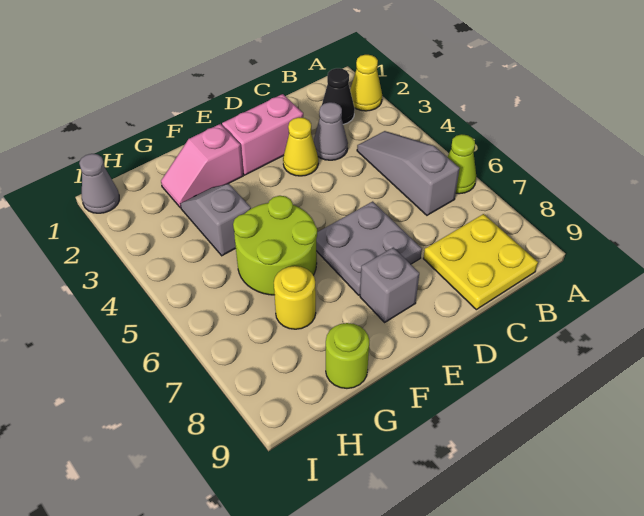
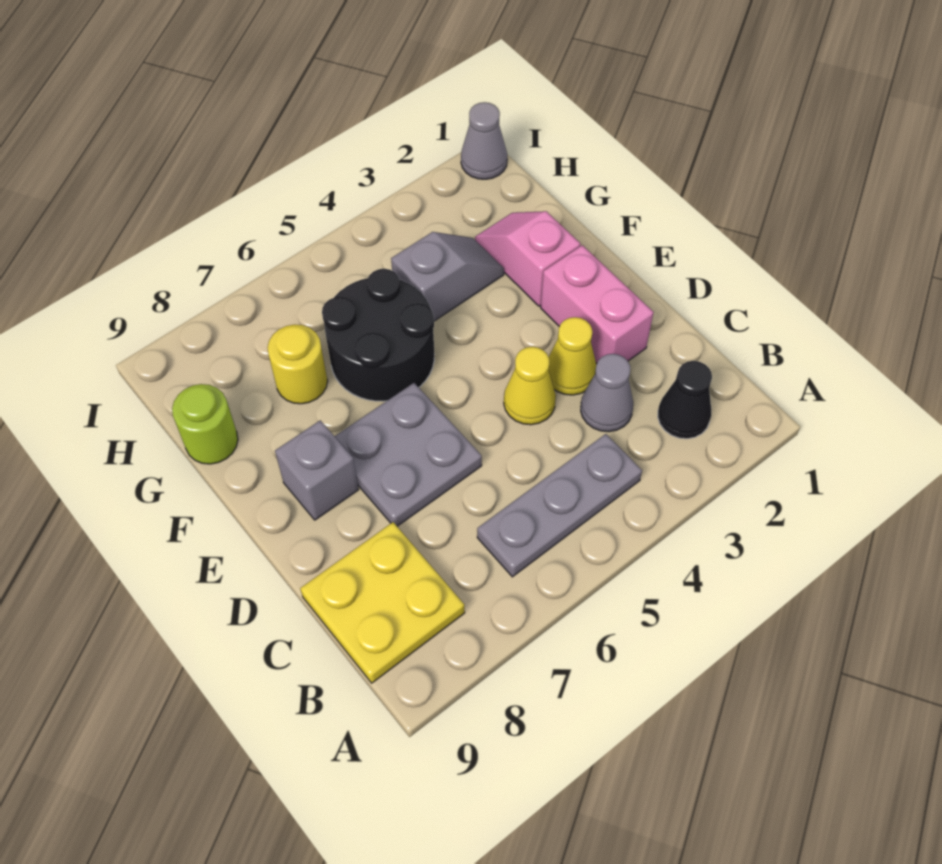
yellow cone A2 level 1 -> yellow cone D4 level 1
lime cone A6 level 1 -> none
grey slope B4:B6 level 1 top 6 -> grey plate B4:B6 level 1
lime round brick F5:G6 level 1 -> black round brick F5:G6 level 1

